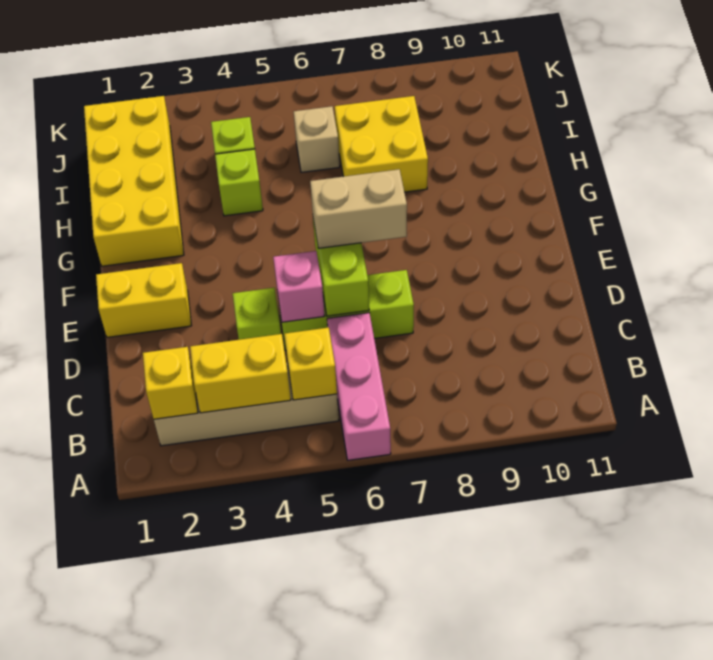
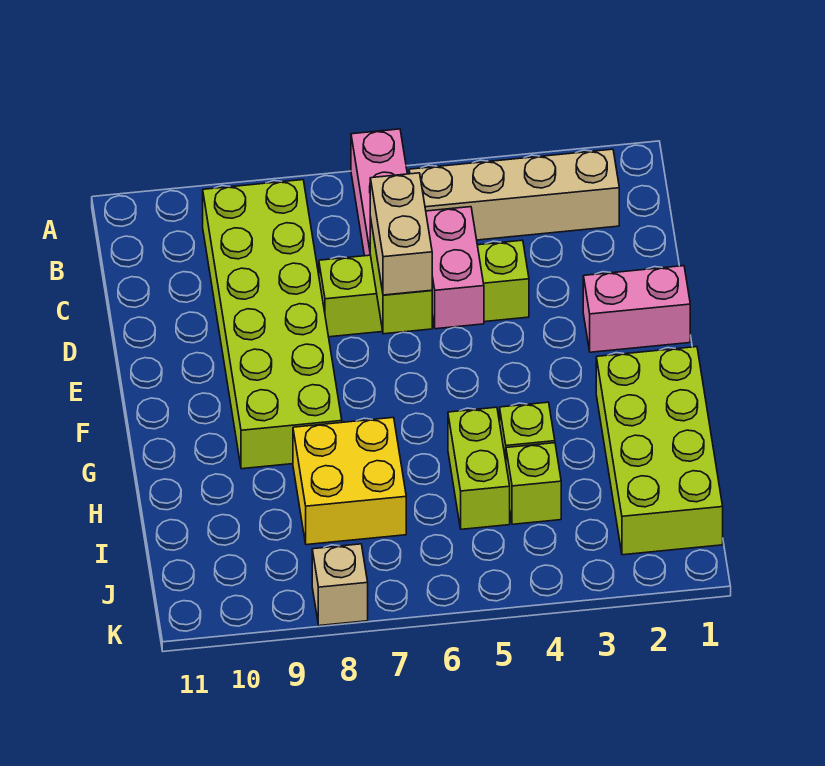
yellow brick B2 level 2 -> none
yellow brick B3:B4 level 2 -> none
yellow brick B5 level 2 -> none
none -> lime brick B8:G9 level 1
pink brick D5 level 2 -> pink brick D5:E5 level 2
yellow brick E1:E2 level 1 -> pink brick E1:E2 level 1
tan brick E6:E7 level 3 -> tan brick D6:E6 level 3
yellow brick G1:J2 level 1 -> lime brick G1:J2 level 1
none -> lime brick H5:I5 level 1
tan brick I6 level 1 -> tan brick K8 level 1

